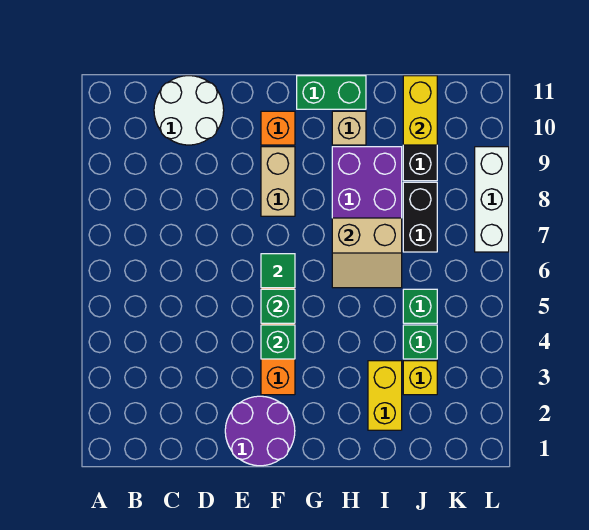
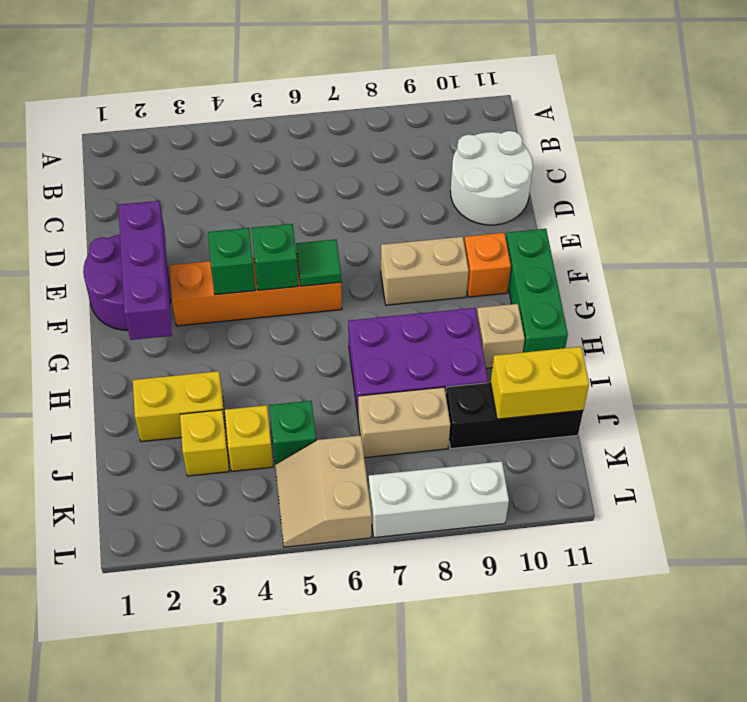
none -> purple brick E2:G2 level 2
green brick G11:H11 level 1 -> green brick F11:H11 level 1
tan slope H6:I7 level 2 top 7 -> tan slope K5:L6 level 1 top 6
green brick J4 level 1 -> yellow brick J4 level 1
black brick J7:J8 level 1 -> tan brick J7:J8 level 1

